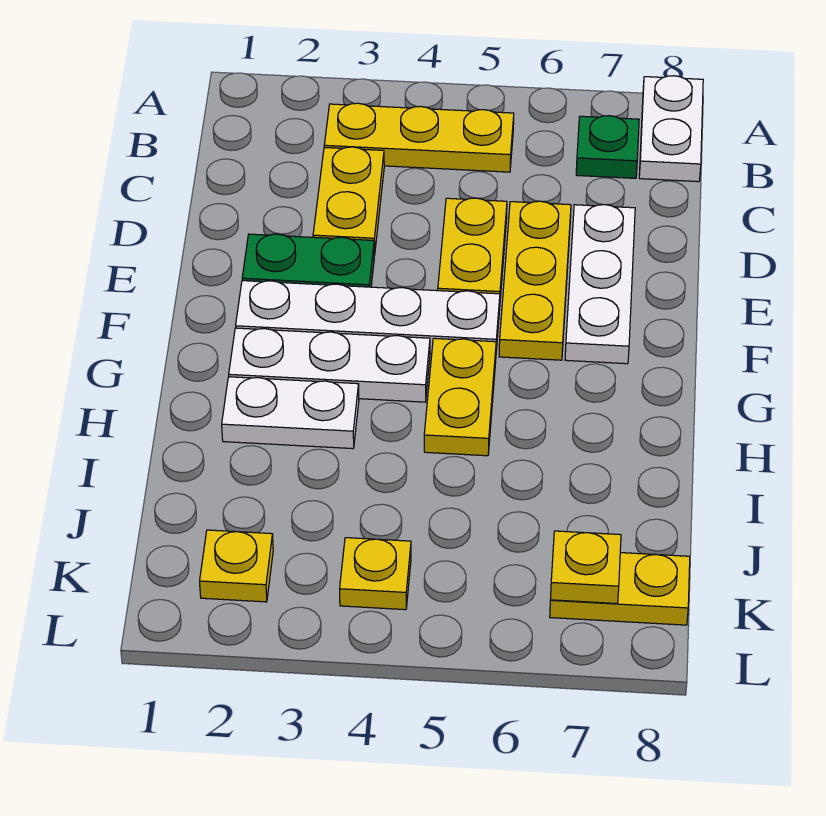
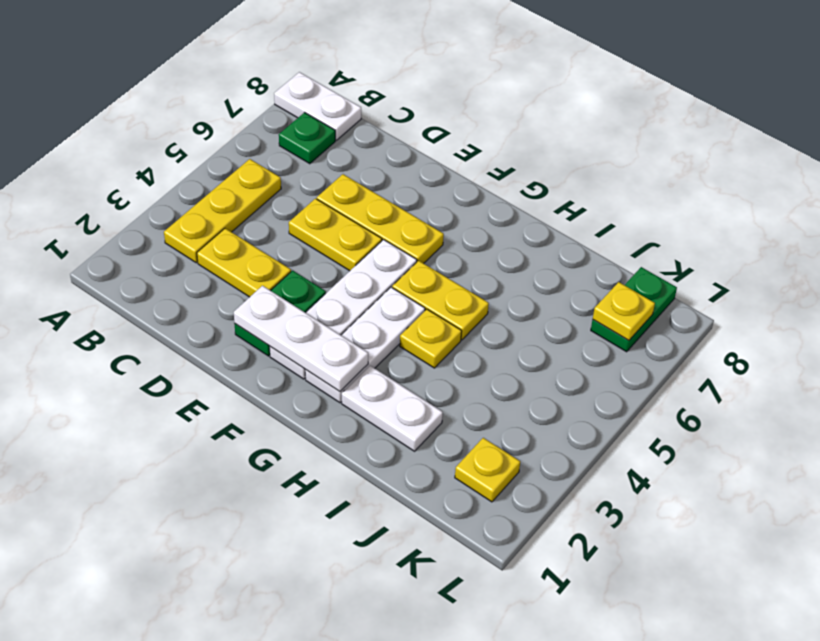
white plate D7:F7 level 1 -> white plate E2:G2 level 2
white plate H2:H3 level 1 -> white plate H2:I2 level 1
yellow plate K4 level 1 -> yellow plate H4 level 1
yellow plate K7:K8 level 1 -> green plate K7:K8 level 1

